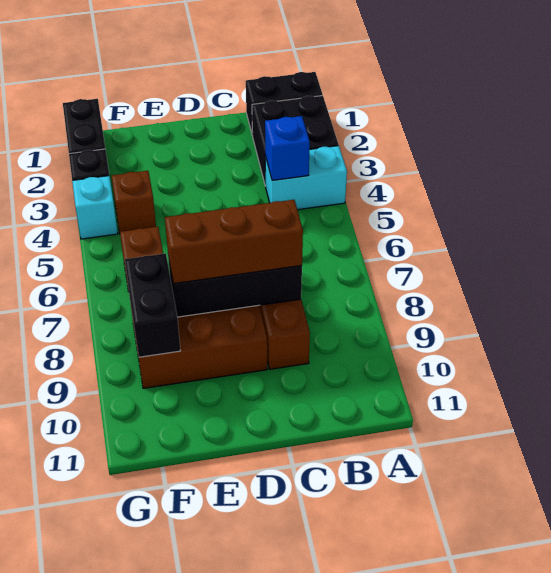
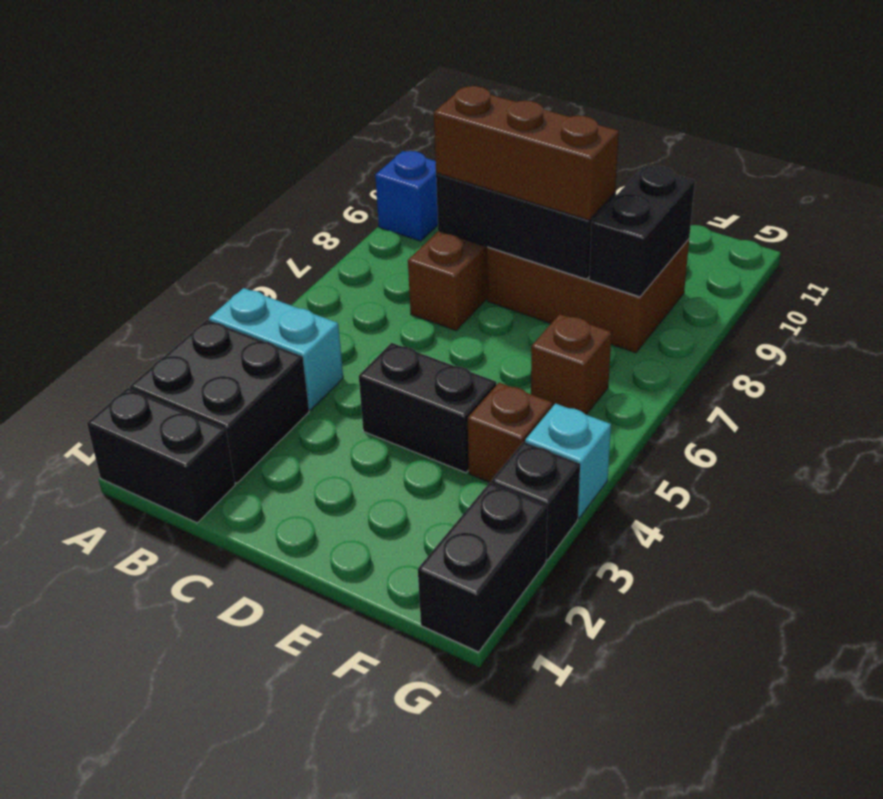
blue brick B4 level 2 -> blue brick A9 level 1
none -> black brick D4:E4 level 1

